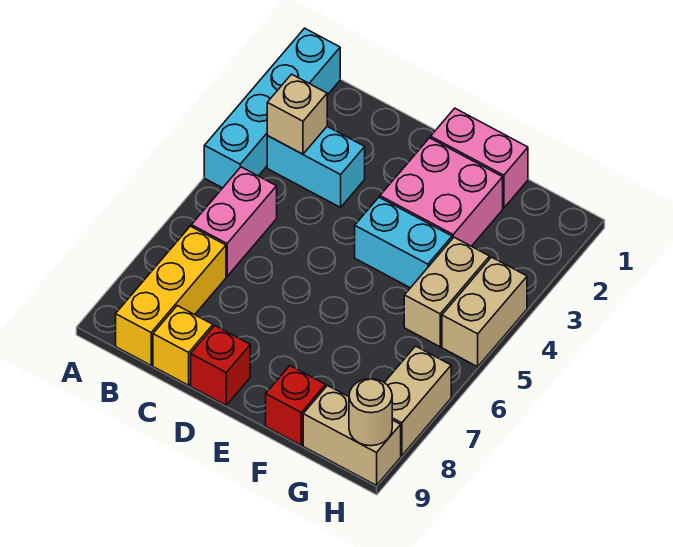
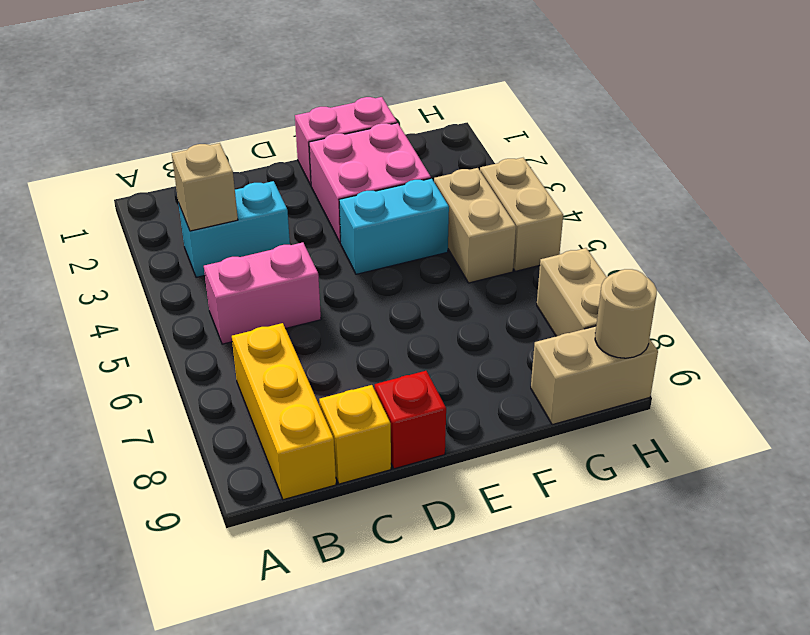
cyan brick A1:A4 level 1 -> none
pink brick B5:B6 level 1 -> pink brick B5:C5 level 1
red brick F9 level 1 -> none

